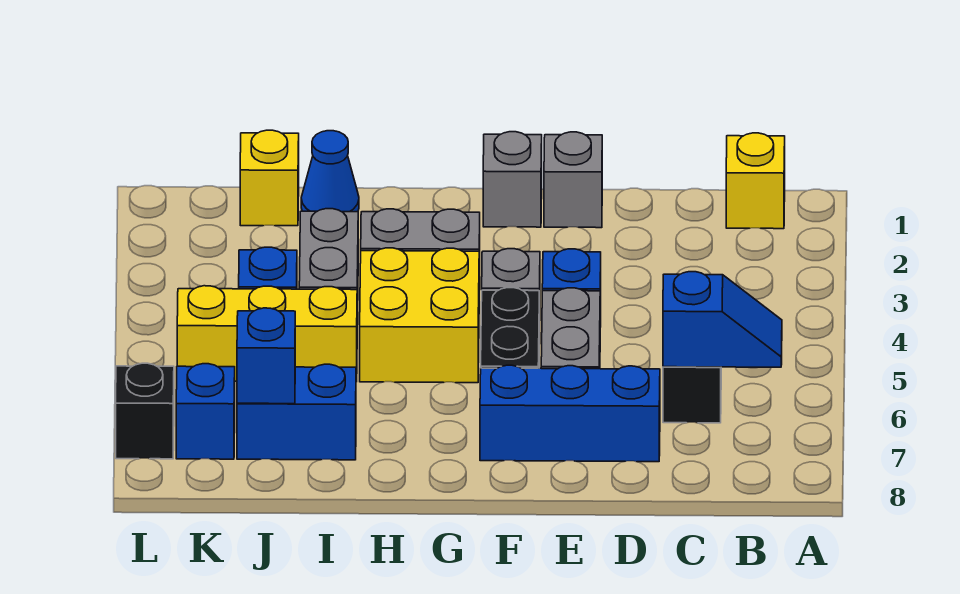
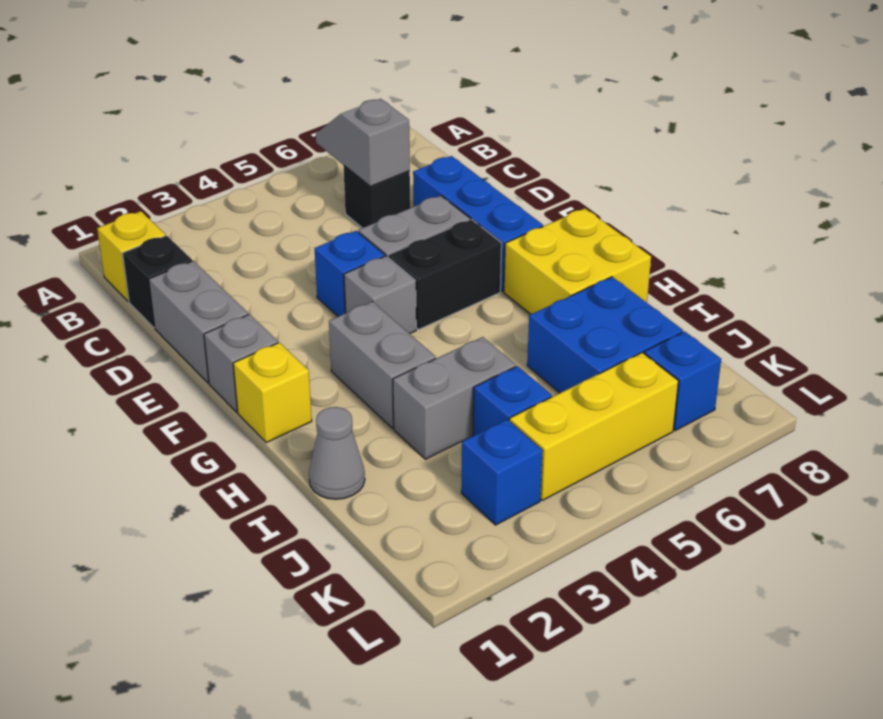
blue slope B6:C6 level 2 top C -> grey slope B6:C6 level 2 top C
grey brick E1 level 1 -> grey brick D1:E1 level 1
yellow brick G4:H5 level 1 -> yellow brick G7:H8 level 1
blue cone I1 level 1 -> grey cone I1 level 1
yellow brick I5:K5 level 1 -> yellow brick K4:K6 level 1
blue brick I7:J7 level 1 -> blue brick I6:J7 level 1
yellow brick J1 level 1 -> yellow brick G1 level 1
blue brick J7 level 2 -> blue brick K3 level 1
black brick L7 level 1 -> black brick C1 level 1

